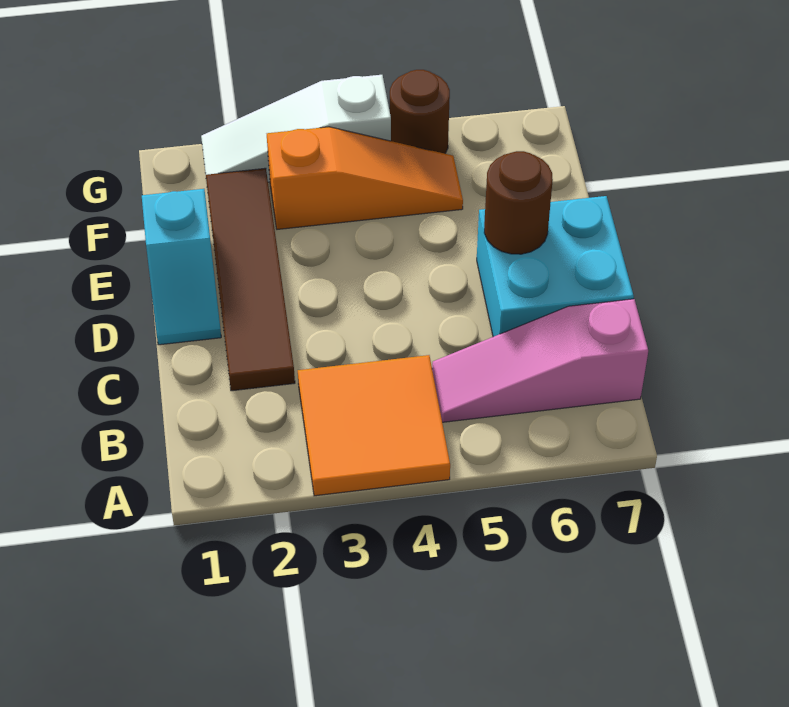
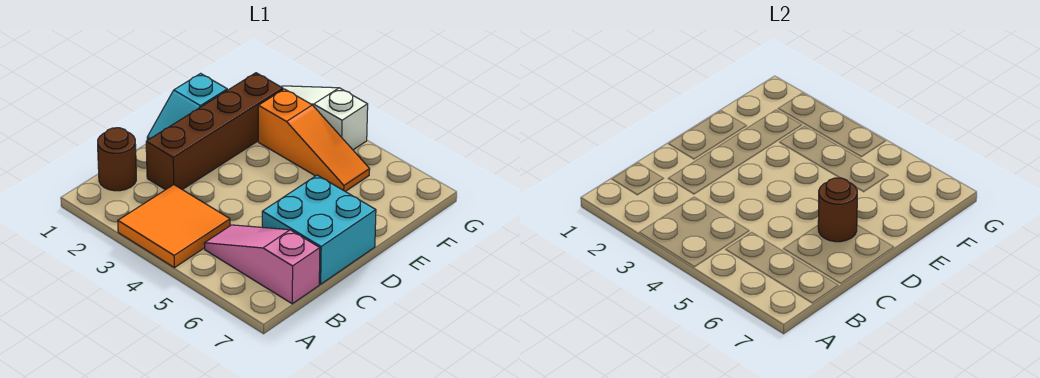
brown tile C2:F2 level 1 -> brown brick C2:F2 level 1
brown round brick G5 level 1 -> brown round brick B1 level 1

